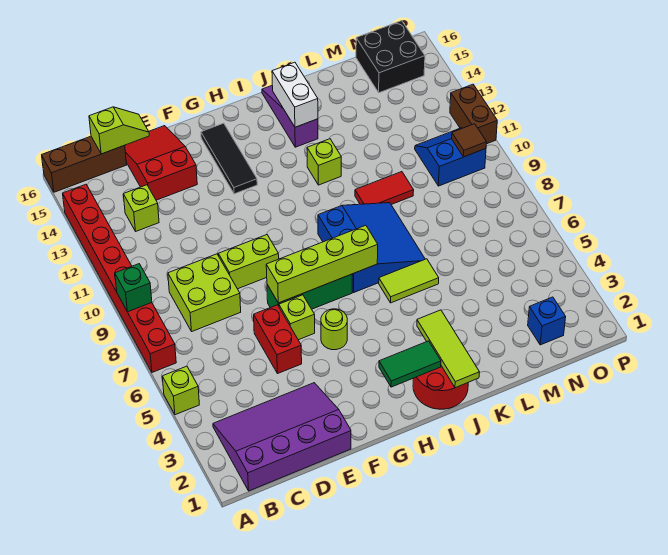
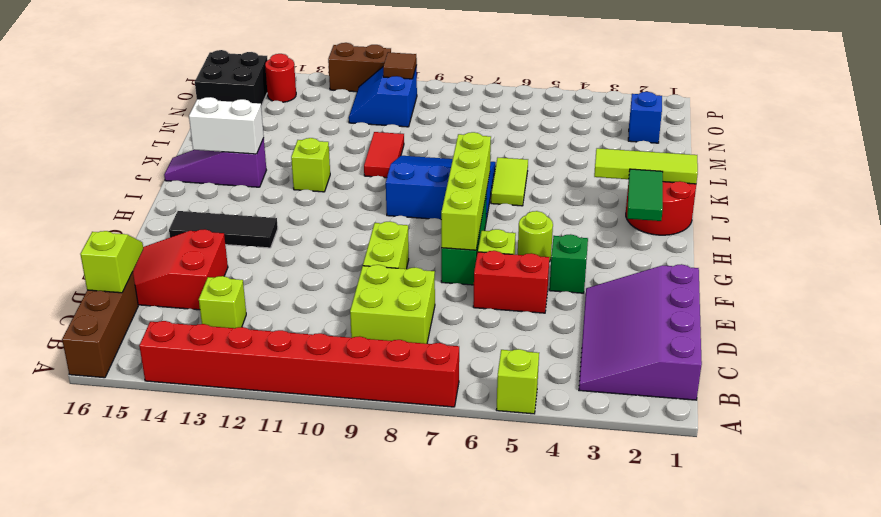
green brick A9 level 2 -> green brick F4 level 1
none -> red round brick O14 level 1

